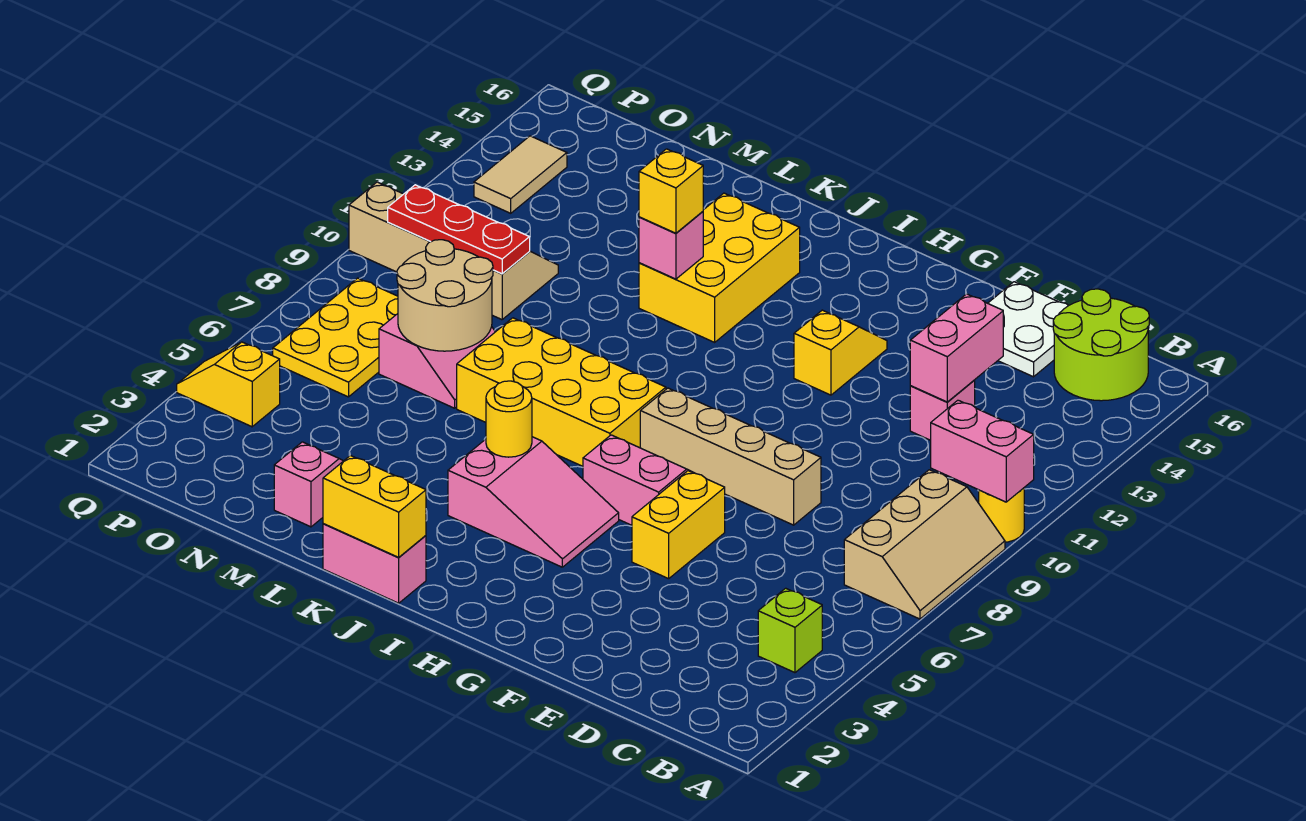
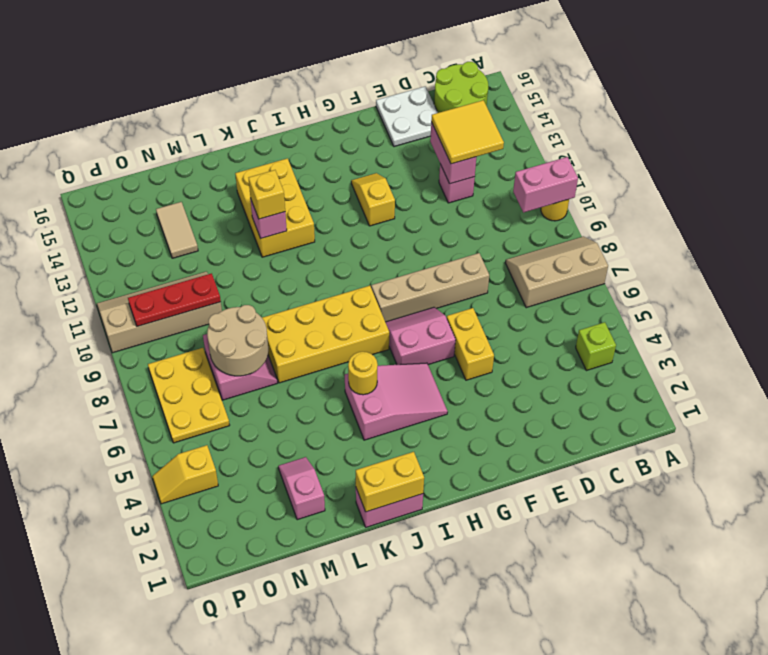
tan slope A7:B9 level 1 top B -> tan slope A7:C8 level 1 top 7
none -> yellow tile C12:D13 level 3
tan tile P13:P14 level 1 -> tan tile N13:N14 level 1

